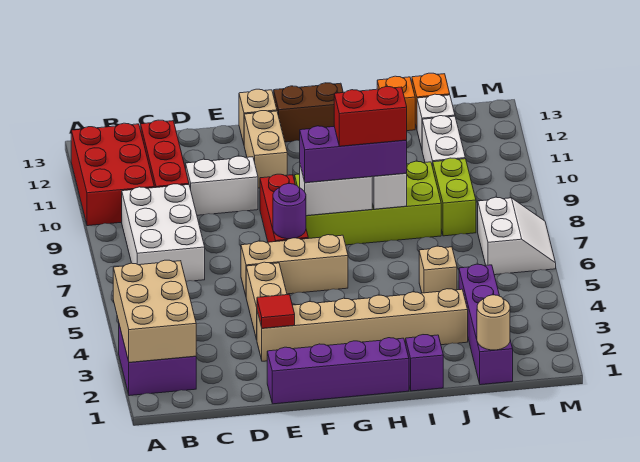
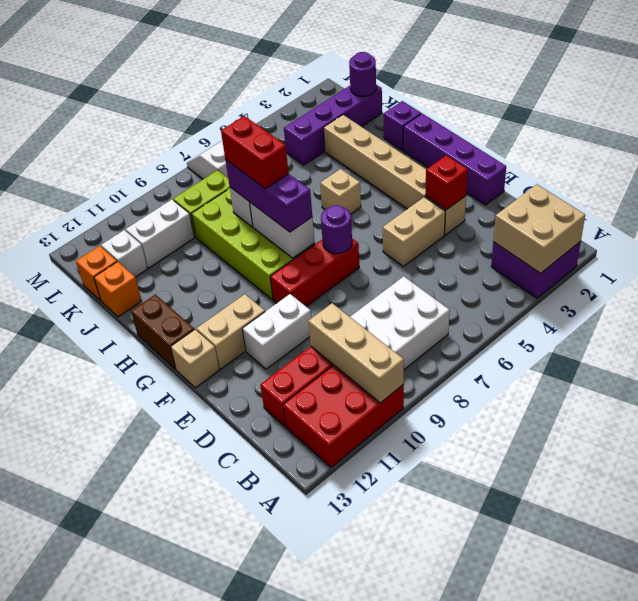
tan brick A2:B4 level 2 -> tan brick A2:B3 level 2
white brick D10:E10 level 1 -> white brick E10:E11 level 1
red tile E3 level 2 -> red brick E3 level 2
tan brick E6:G6 level 1 -> tan brick A10:C10 level 2
tan brick J5 level 1 -> tan brick H5 level 1
tan round brick K1 level 2 -> purple round brick K1 level 2

